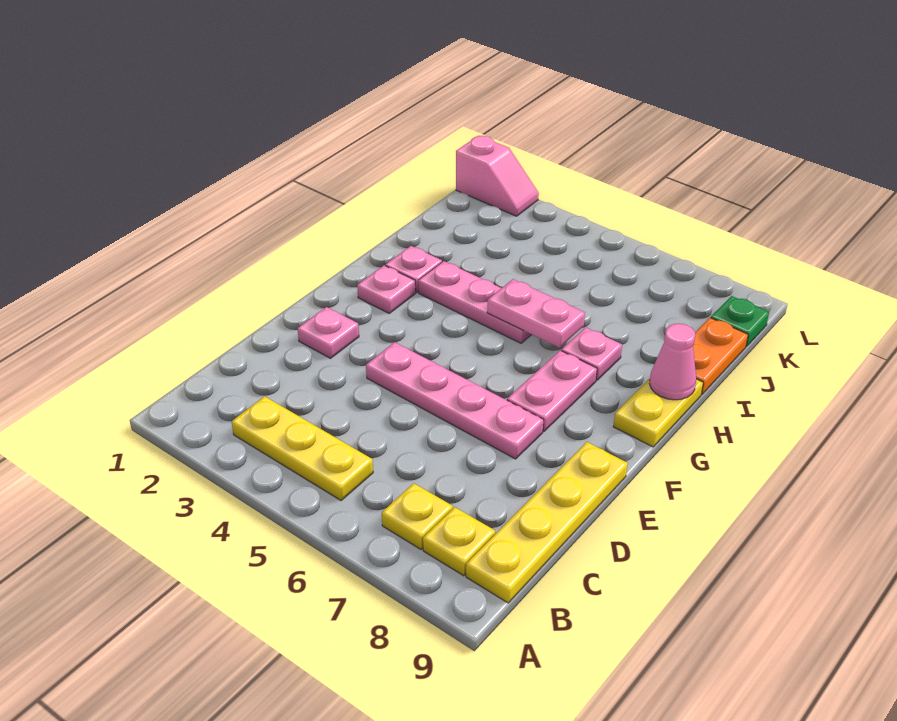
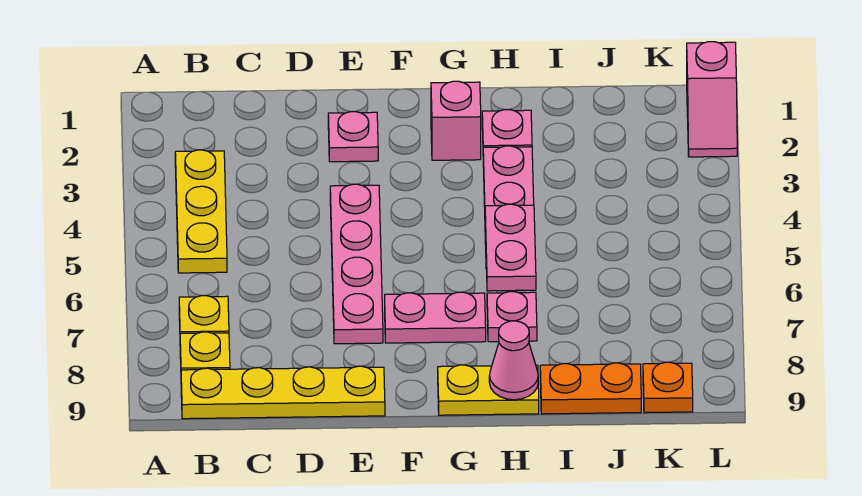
pink plate G2 level 1 -> pink brick G2 level 1
green plate K9 level 1 -> orange plate K9 level 1

